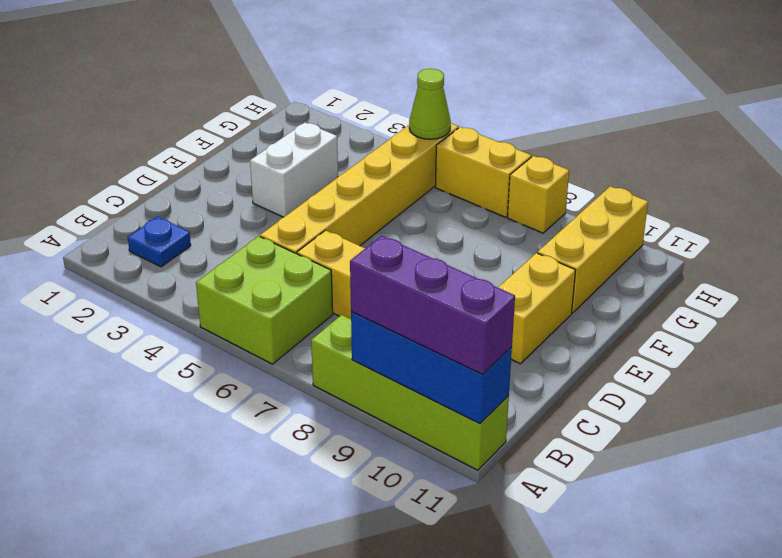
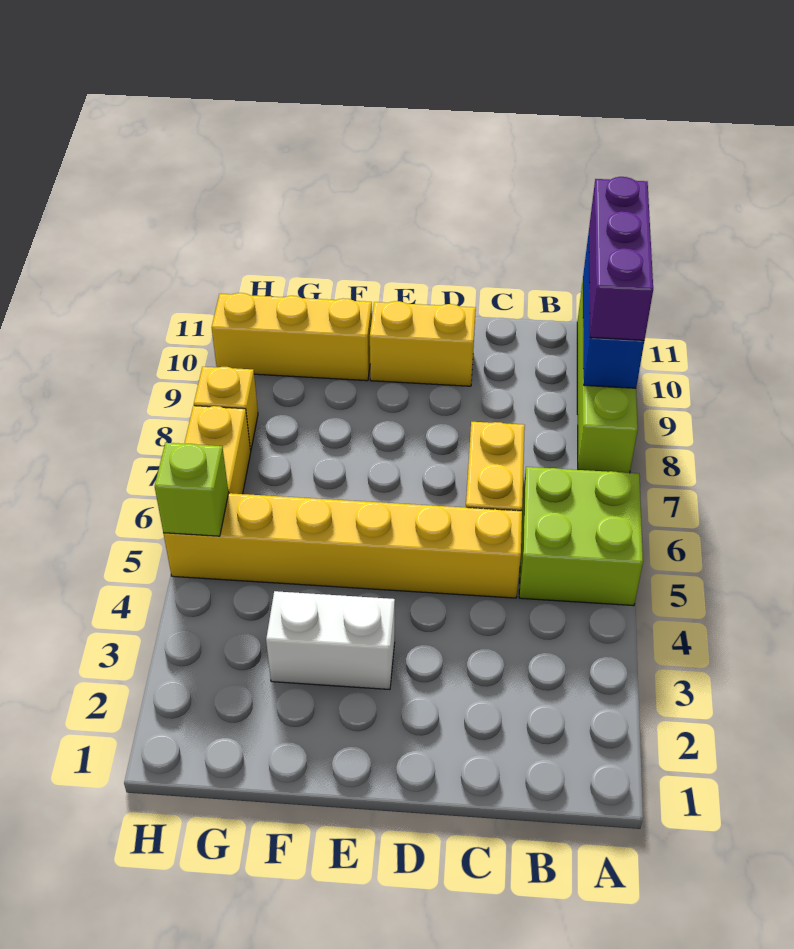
blue plate B2 level 1 -> none
lime cone H5 level 2 -> lime brick H5 level 2

